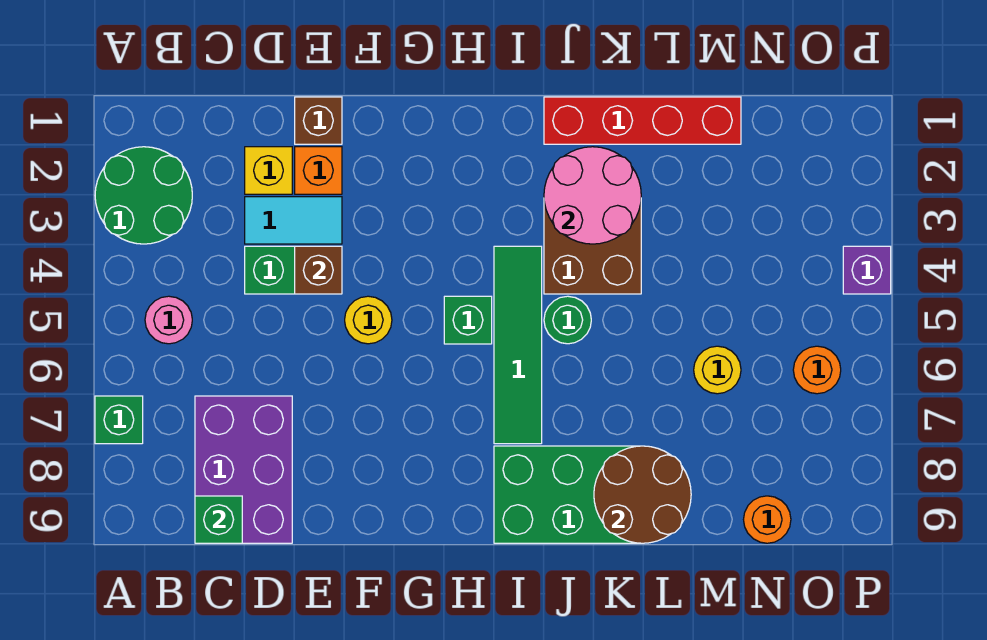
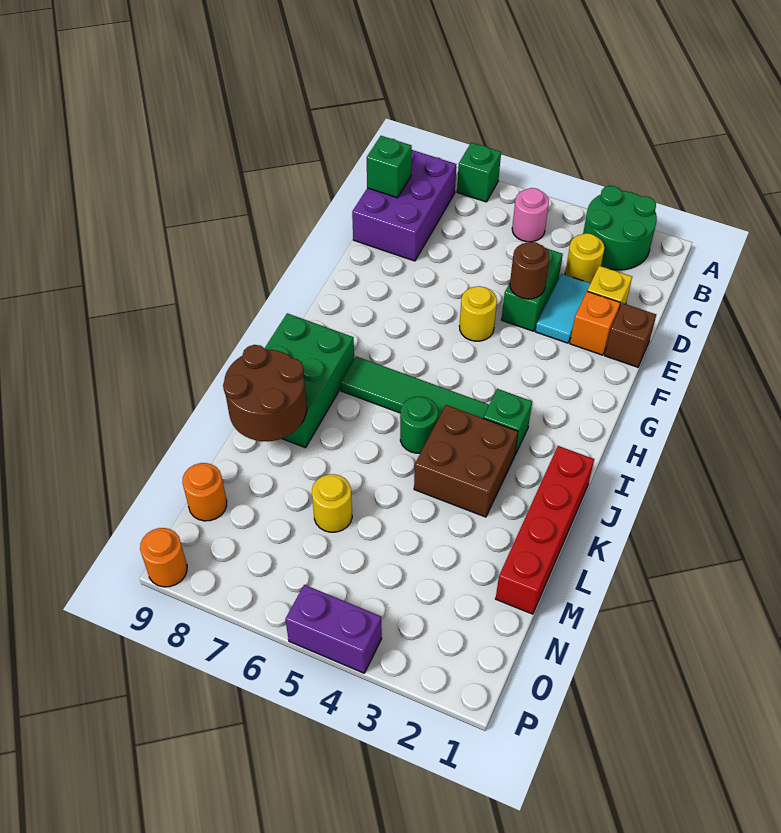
none -> yellow round brick C3 level 1
purple brick C7:D9 level 1 -> purple brick B8:D9 level 1
brown brick E4 level 2 -> brown round brick E4 level 2
green brick H5 level 1 -> green brick I3 level 1
pink round brick J2:K3 level 2 -> none
orange round brick O6 level 1 -> orange round brick P9 level 1
purple brick P4 level 1 -> purple brick P4:P5 level 1

